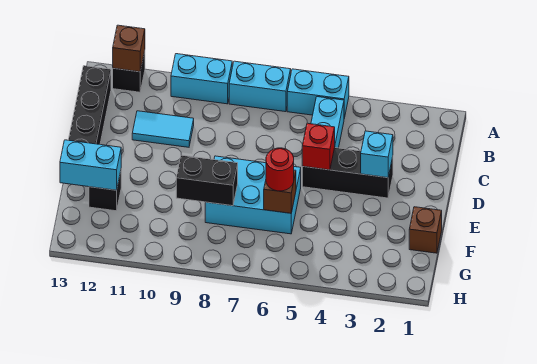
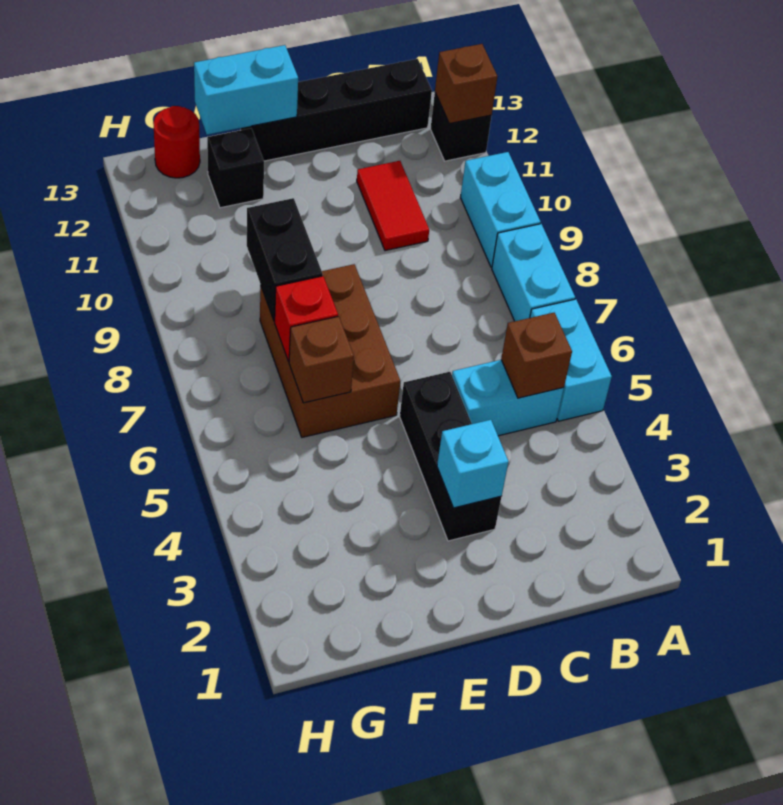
cyan tile C10:C11 level 1 -> red tile C10:C11 level 1
red brick D5 level 2 -> red brick F7 level 2
cyan brick E6:F8 level 1 -> brown brick E6:F8 level 1
brown brick F1 level 1 -> brown brick B5 level 2
red round brick F6 level 3 -> red round brick G13 level 1
cyan brick F12:F13 level 2 -> cyan brick E13:F13 level 2

